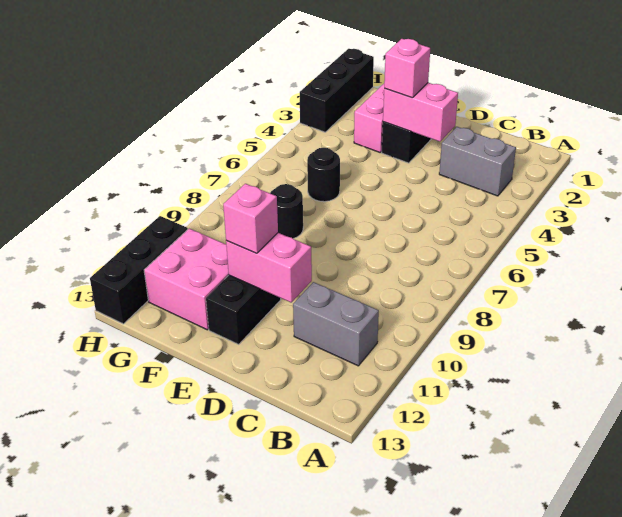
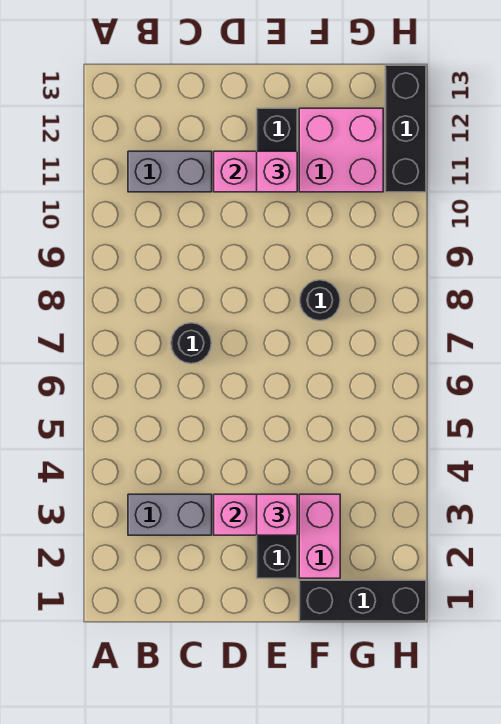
black round brick F6 level 1 -> black round brick C7 level 1
black brick H1:H3 level 1 -> black brick F1:H1 level 1

